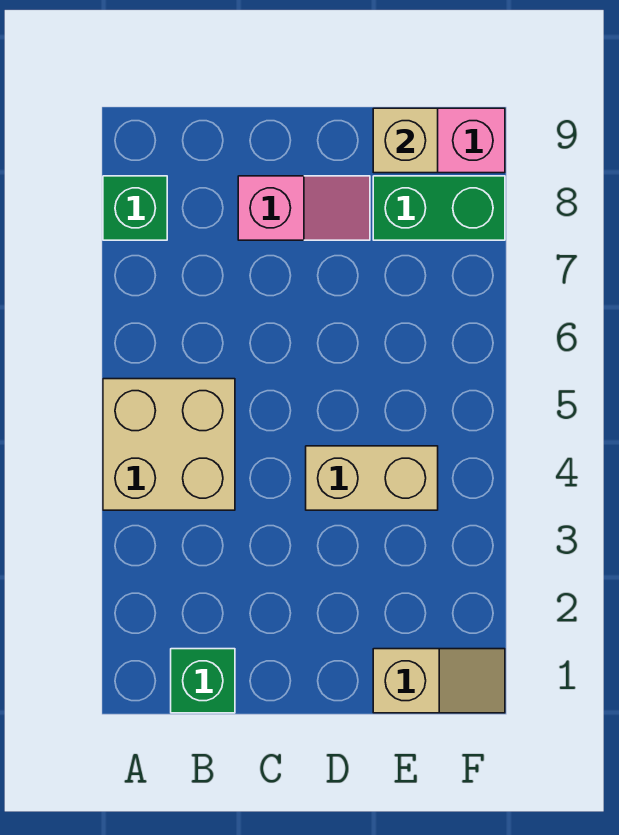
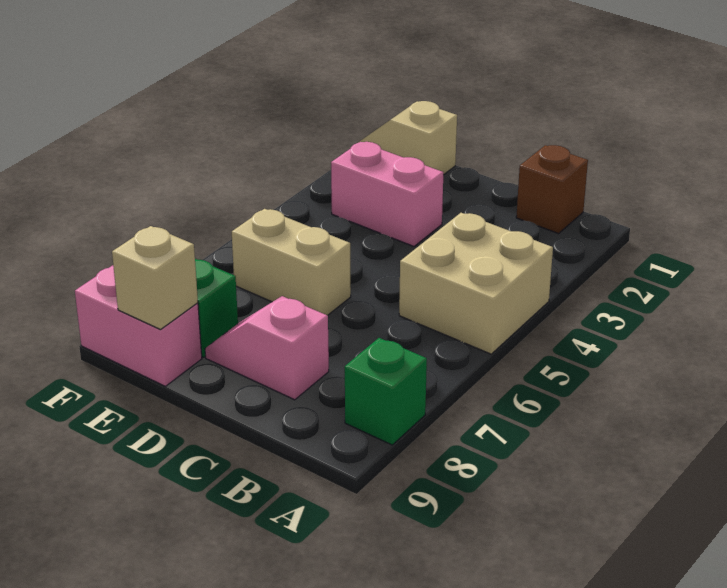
green brick B1 level 1 -> brown brick B1 level 1
none -> pink brick D3:E3 level 1
tan brick D4:E4 level 1 -> tan brick D6:E6 level 1

